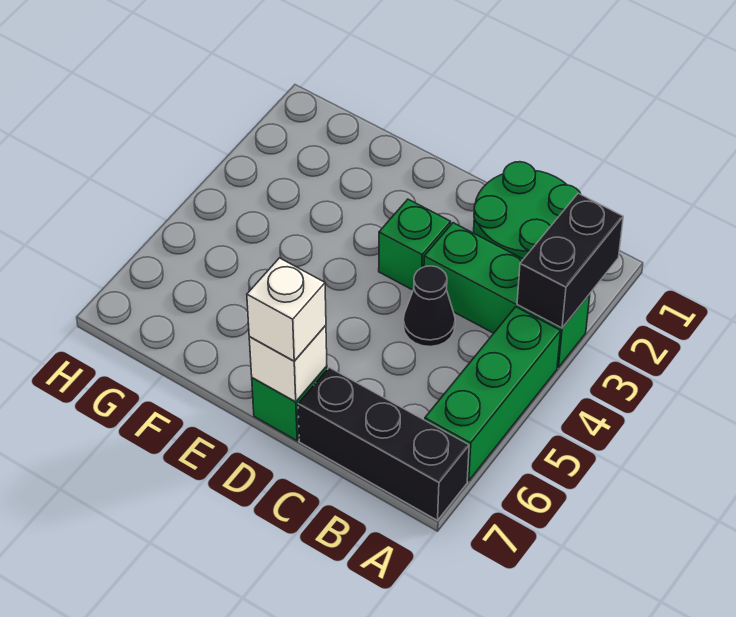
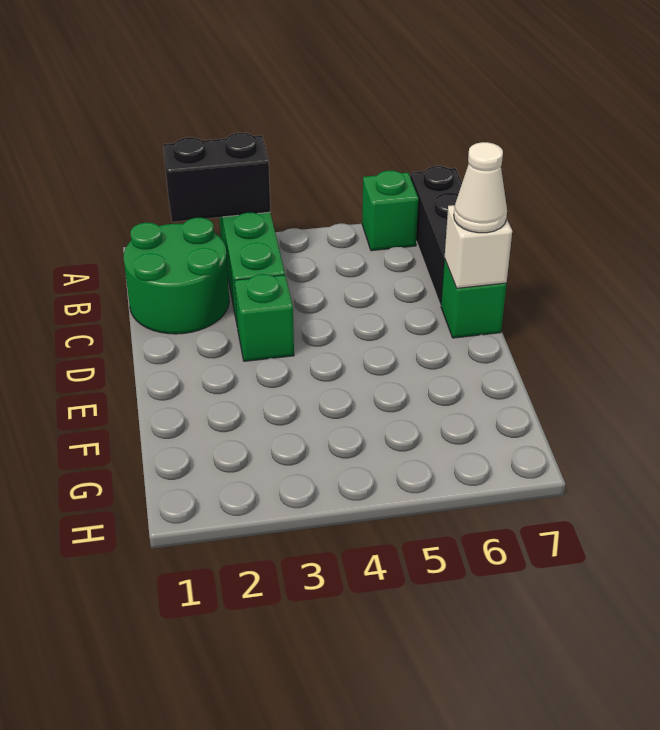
green brick A4:A6 level 1 -> green brick A6 level 1
black cone C4 level 1 -> none
white brick D7 level 3 -> white cone D7 level 3

